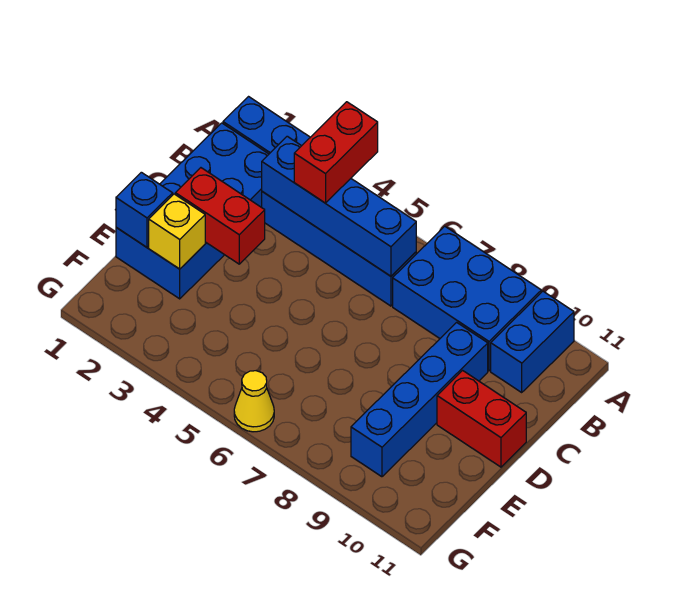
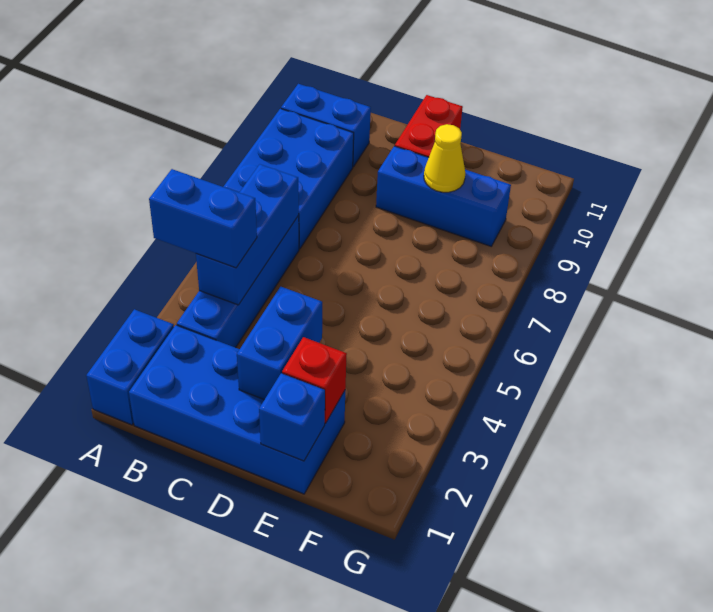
red brick A4:B4 level 3 -> blue brick A4:B4 level 3
blue brick B3:B6 level 2 -> blue brick B4:B6 level 2
blue brick C9:F9 level 1 -> blue brick D9:F9 level 1
red brick D2:D3 level 2 -> blue brick D2:D3 level 2
yellow brick E2 level 2 -> red brick E2 level 2
yellow cone G6 level 1 -> yellow cone E9 level 2

